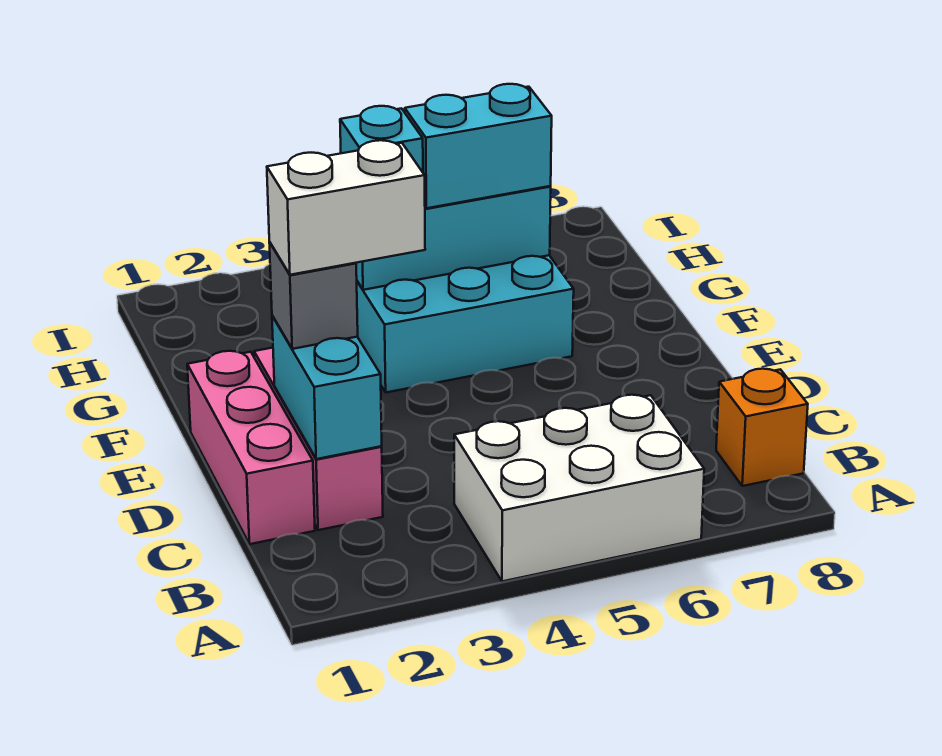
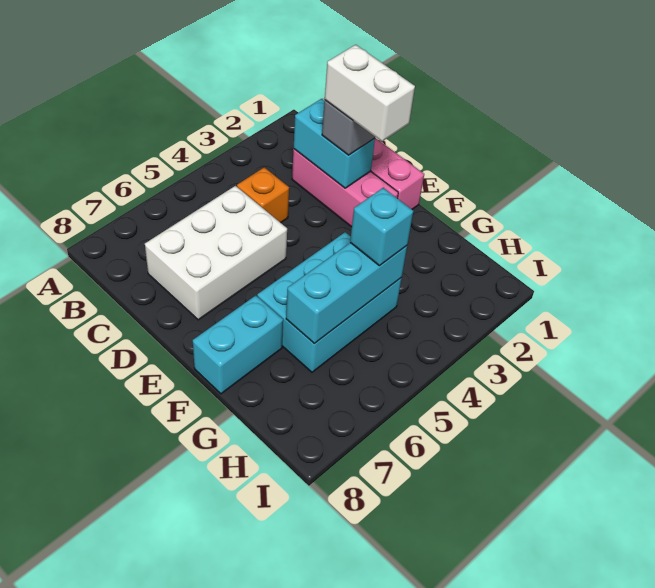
white brick A4:B6 level 1 -> white brick C5:D7 level 1
orange brick B8 level 1 -> orange brick C4 level 1
white brick D2:D3 level 4 -> white brick D2:E2 level 4
cyan brick G5:G6 level 3 -> cyan brick F7:F8 level 1

